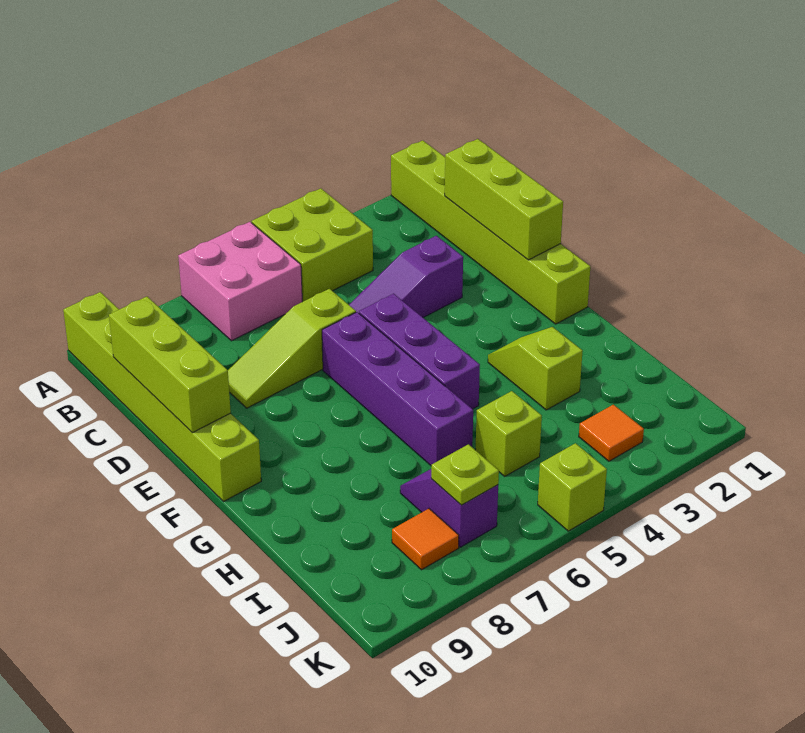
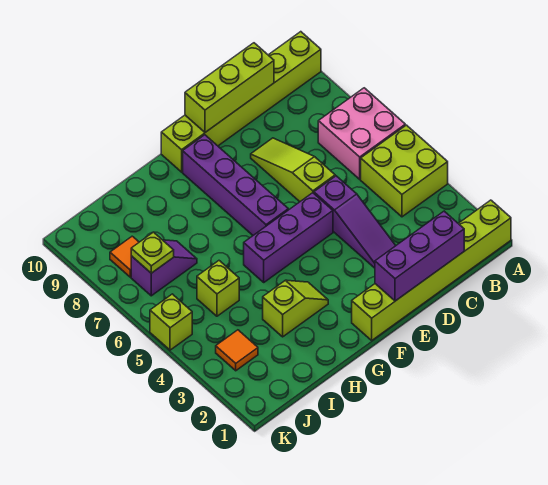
lime brick C1:E1 level 2 -> purple brick C1:E1 level 2
purple slope D3:D5 level 1 top 3 -> purple slope D3:D5 level 1 top 5
purple brick E6:H6 level 1 -> purple brick F6:F9 level 1

